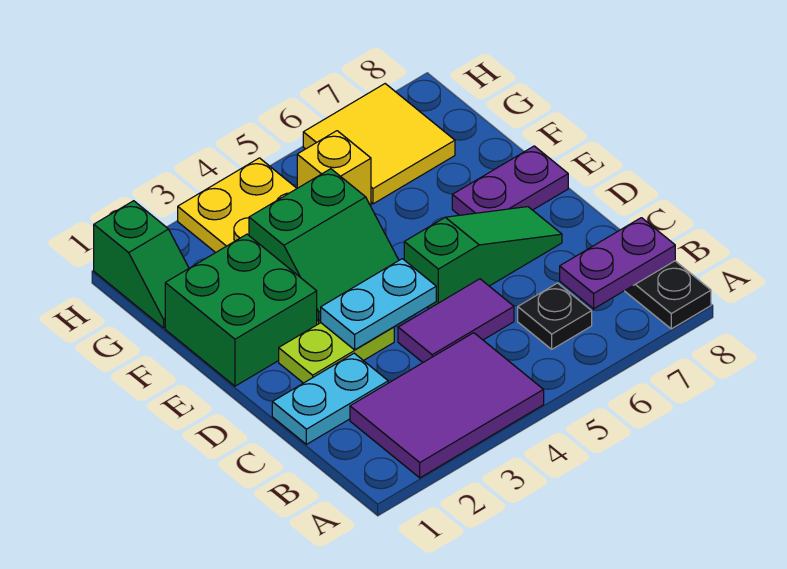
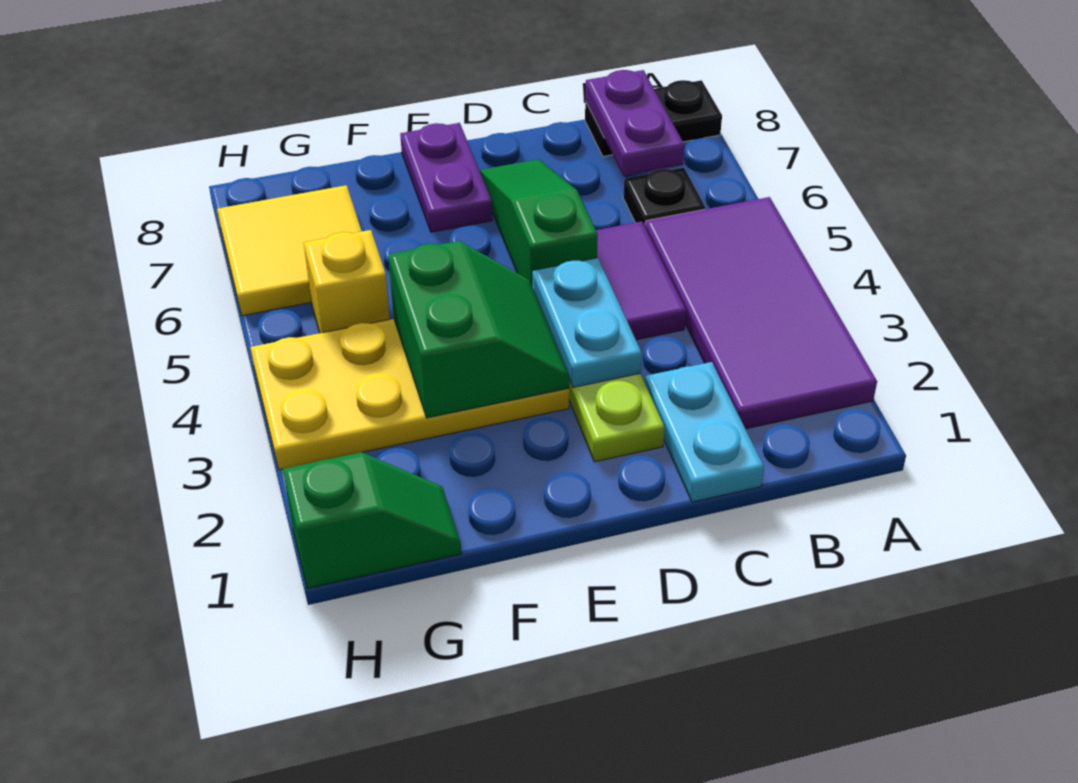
purple tile A2:B4 level 1 -> purple tile A2:B5 level 1
green brick E1:F2 level 1 -> none

